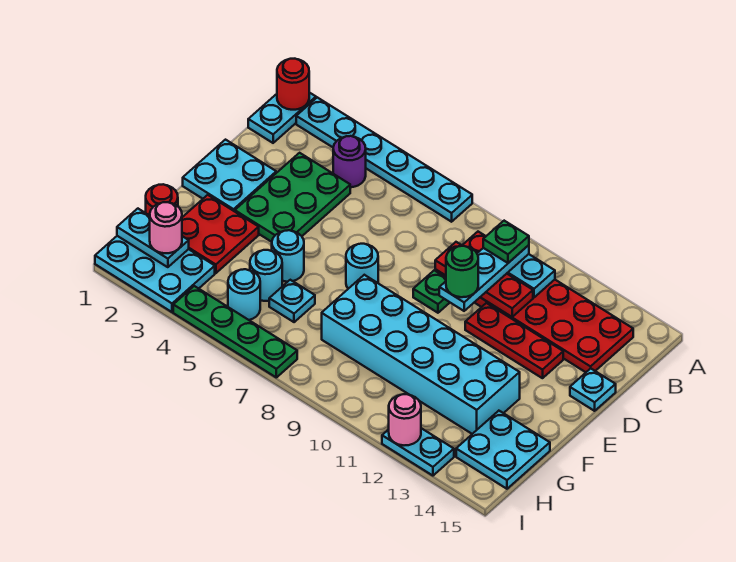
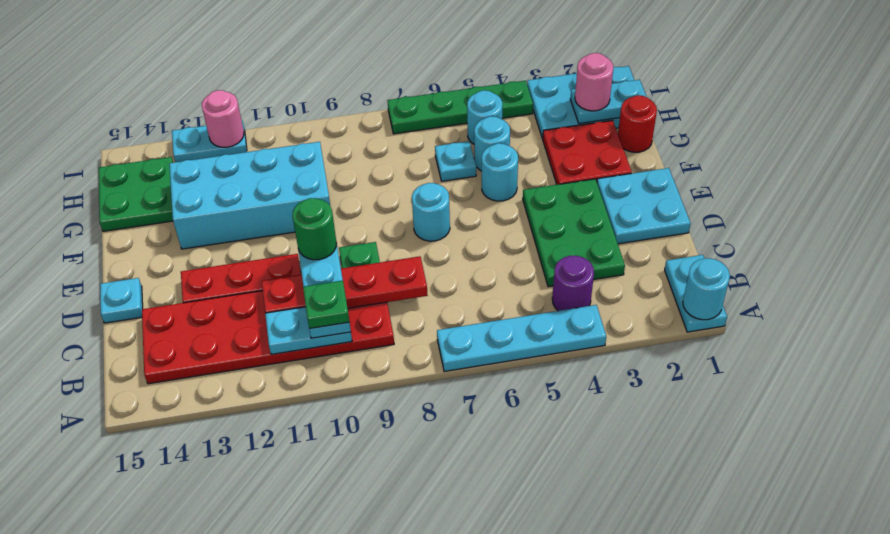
red round brick A1 level 2 -> cyan round brick A1 level 2
cyan plate A2:A7 level 1 -> cyan plate A4:A7 level 1
red plate C9:C11 level 2 -> red plate C8:C11 level 2
cyan brick F8:G13 level 1 -> cyan brick F10:G13 level 1
cyan plate G14:H15 level 1 -> green plate G14:H15 level 1

